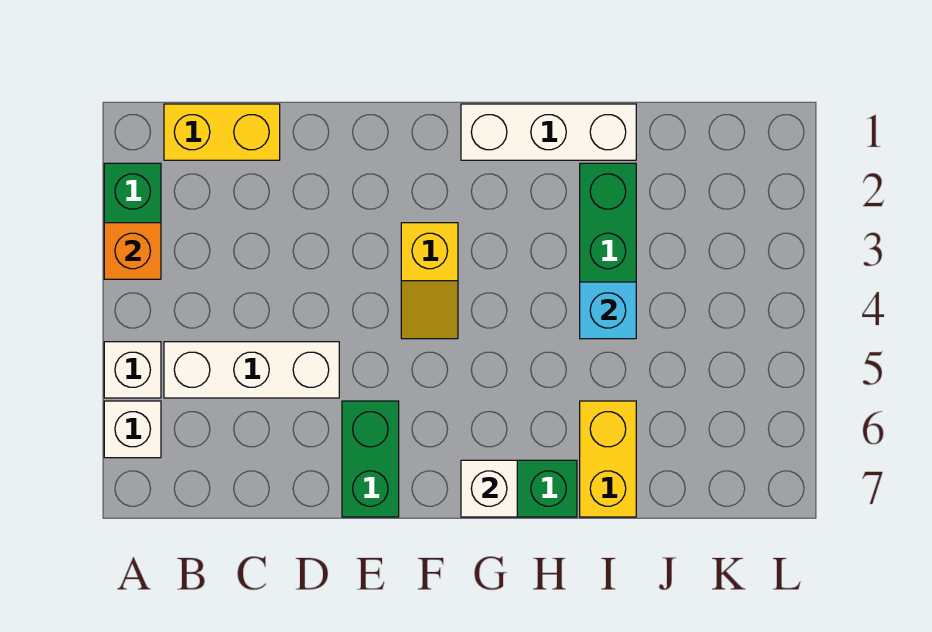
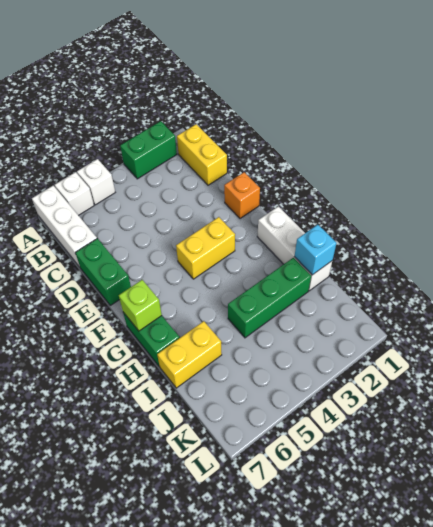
orange brick A3 level 2 -> orange brick E1 level 1
white brick B5:D5 level 1 -> white brick A7:C7 level 1
green brick E6:E7 level 1 -> green brick D7:E7 level 1
yellow slope F3:F4 level 1 top 3 -> yellow brick F3:F4 level 1
white brick G7 level 2 -> lime brick G7 level 2
cyan brick I4 level 2 -> cyan brick I1 level 2

